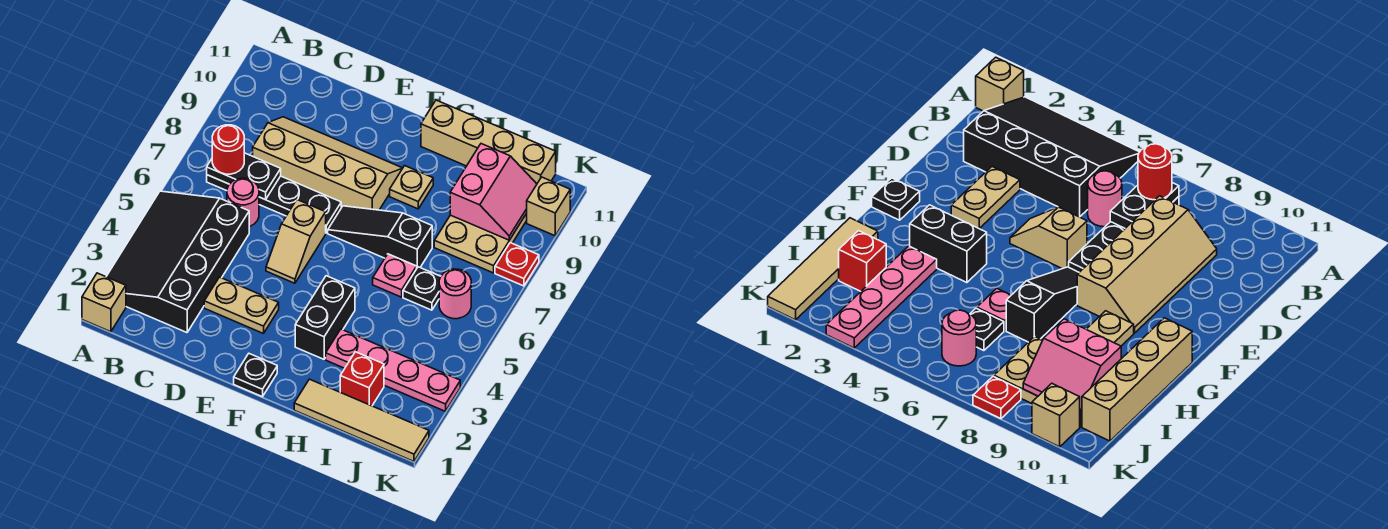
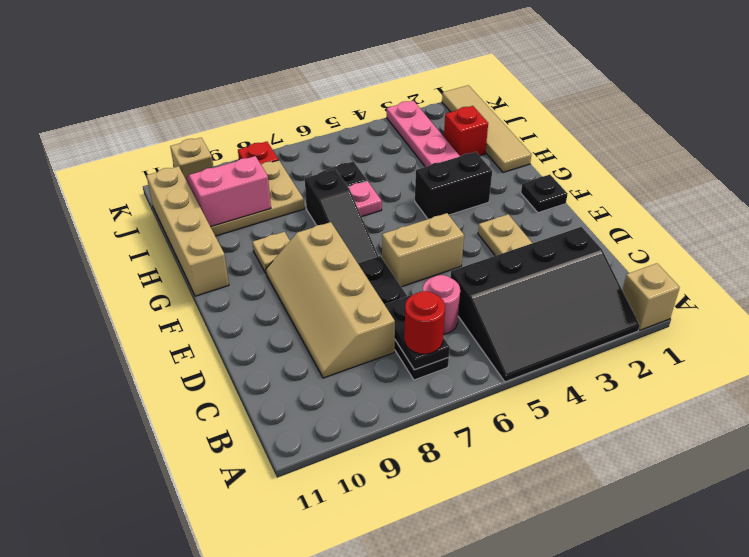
tan slope E5:E6 level 1 top 6 -> tan brick E5:E6 level 1
pink round brick J6 level 1 -> none

